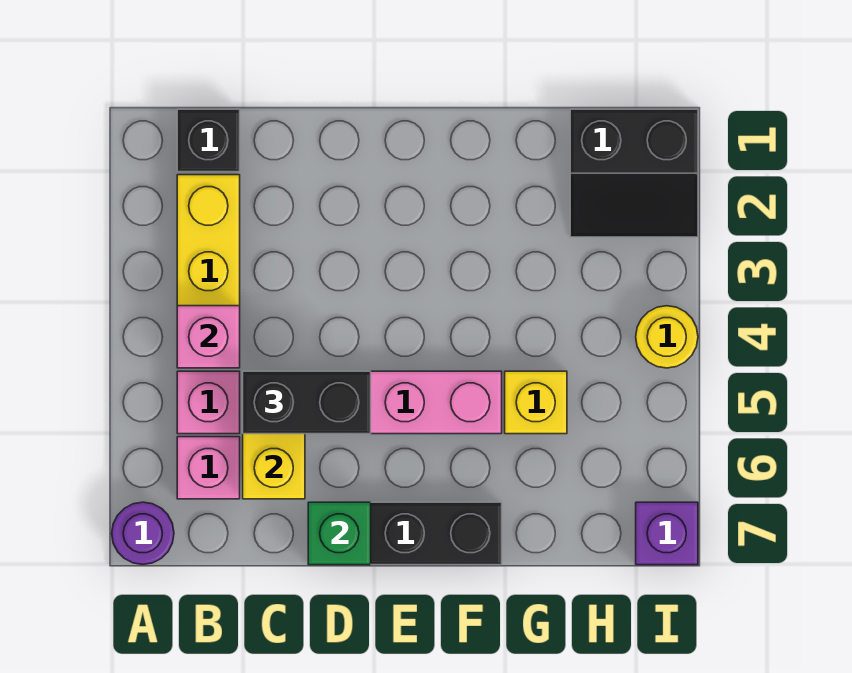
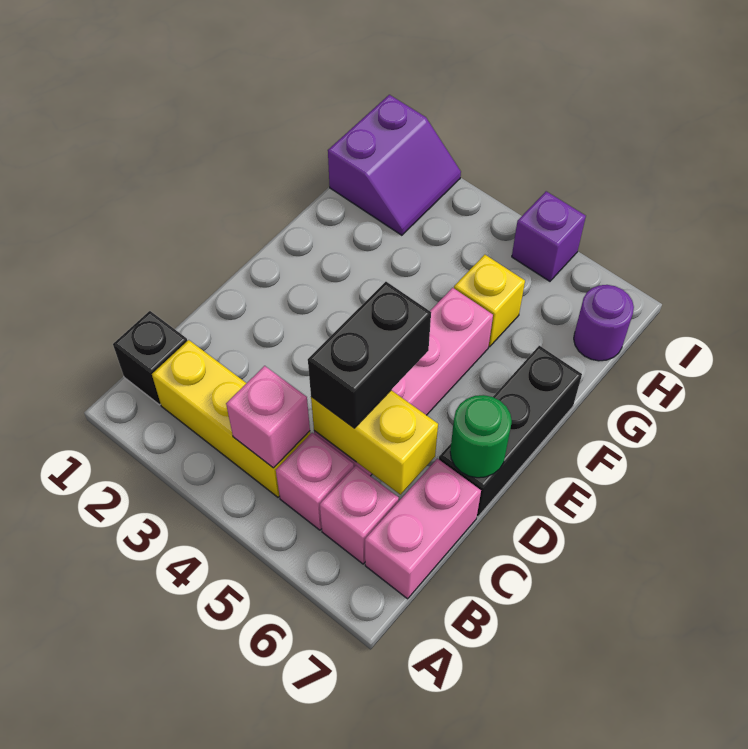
purple round brick A7 level 1 -> purple round brick H7 level 1
none -> pink brick B7:C7 level 1
green brick D7 level 2 -> green round brick D7 level 2
black slope H1:I2 level 1 top 1 -> purple slope H1:I2 level 1 top 1
yellow round brick I4 level 1 -> none
purple brick I7 level 1 -> purple brick I5 level 1

